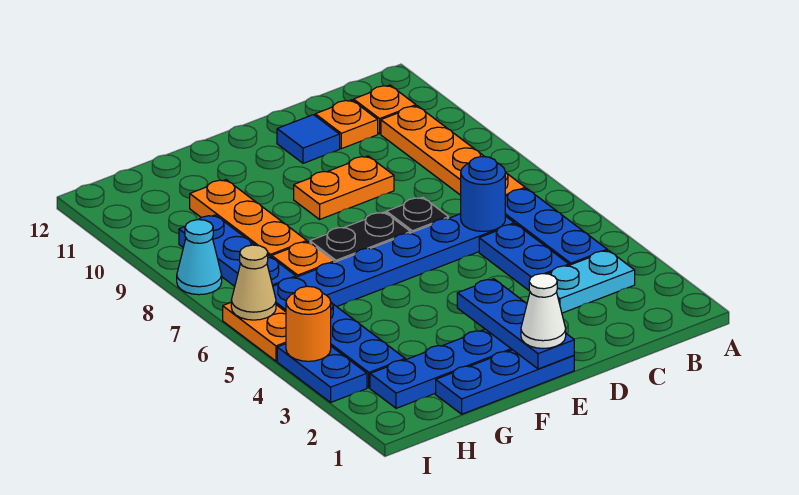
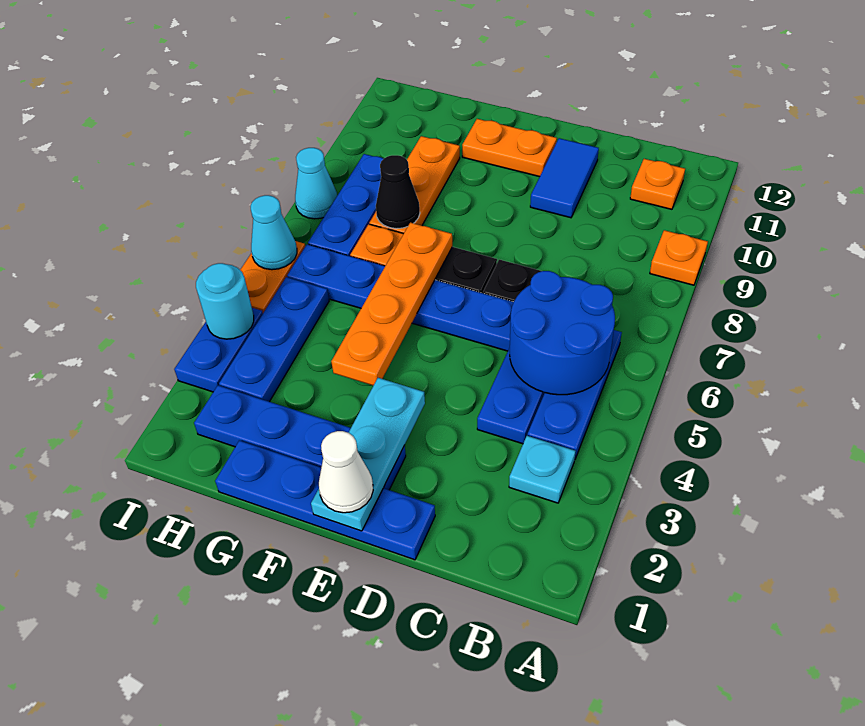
cyan plate B3:C3 level 1 -> cyan plate B3 level 1
orange plate B7:B10 level 1 -> orange plate F4:F7 level 2
blue round brick C6 level 2 -> blue round brick B5:C6 level 2
orange plate C11 level 1 -> orange plate A9 level 1
orange plate D9:E9 level 1 -> orange plate E11:F11 level 1
blue tile D11 level 1 -> blue tile D10:D11 level 1
blue plate E1:G1 level 1 -> blue plate D1:G1 level 1
blue plate E1:E3 level 2 -> cyan plate E1:E3 level 2
none -> black cone G8 level 2
orange round brick I4 level 2 -> cyan round brick I4 level 2
tan cone I6 level 2 -> cyan cone I6 level 2

